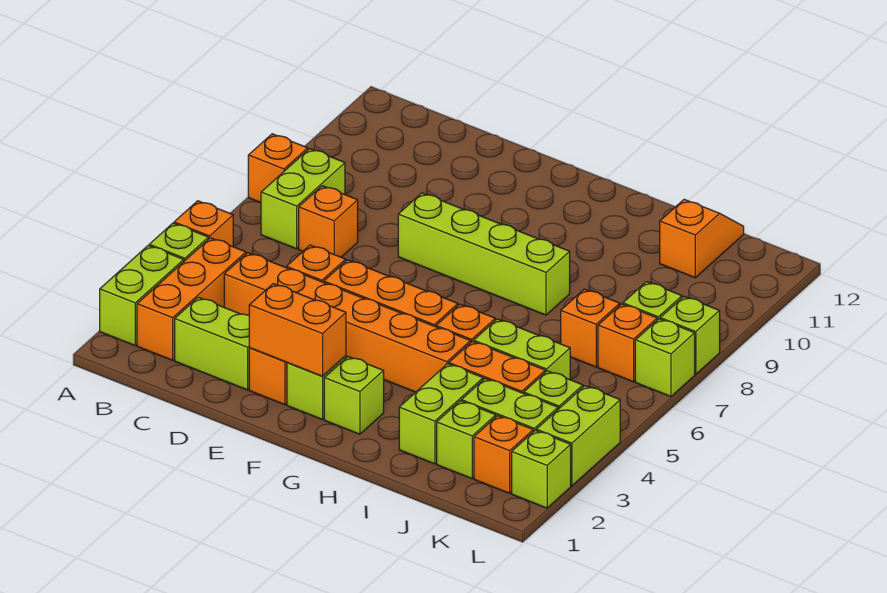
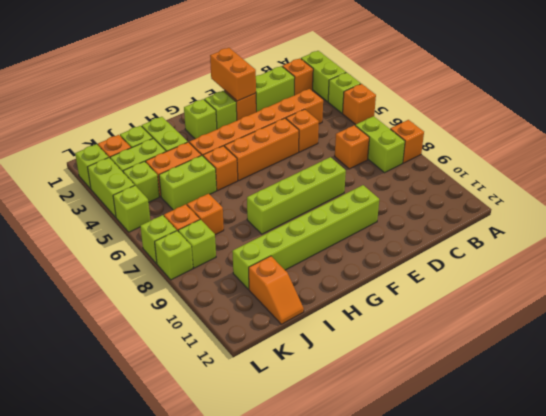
orange brick B2:B4 level 1 -> orange brick B2 level 1
orange brick E2:F2 level 2 -> orange brick E1:E2 level 2
none -> lime brick E10:J10 level 1
none -> lime brick L5 level 1

